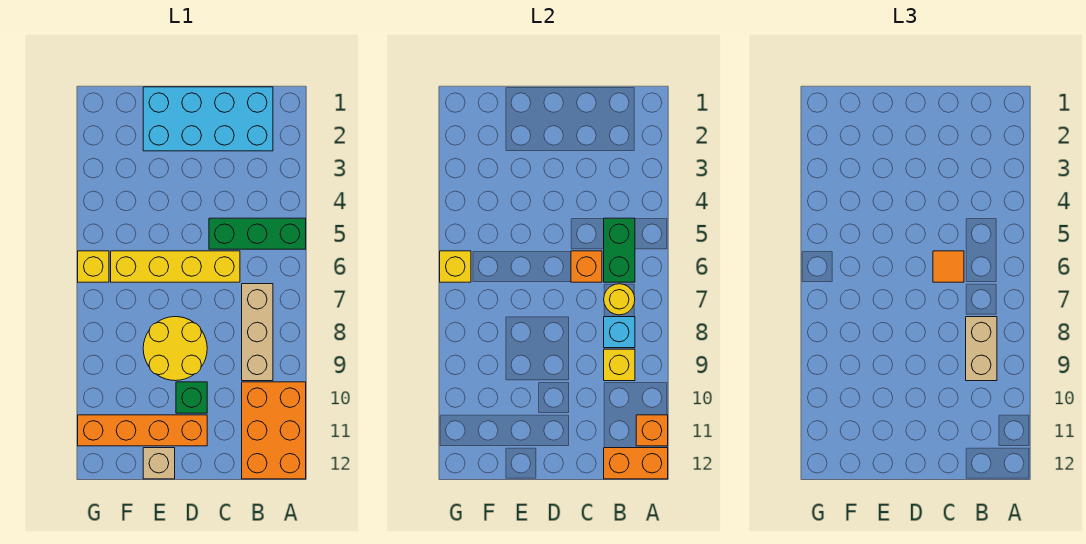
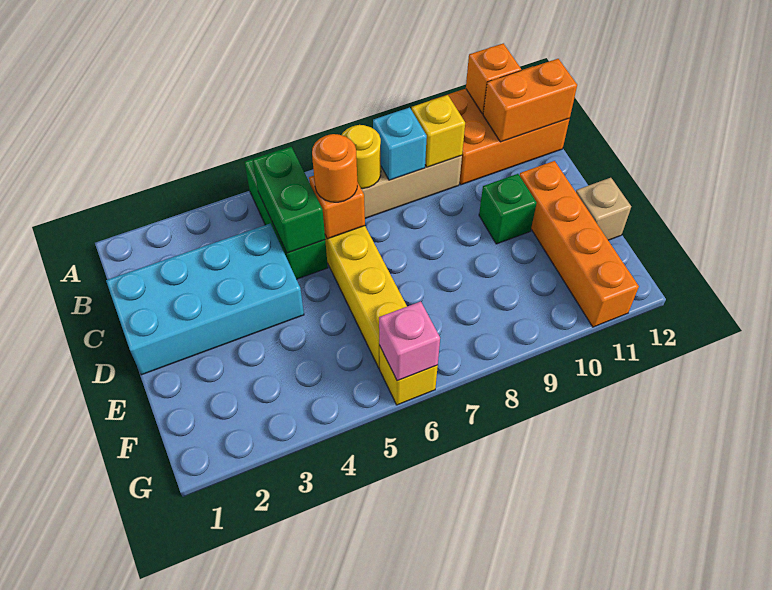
orange brick A12:B12 level 2 -> orange brick B11:B12 level 2
cyan brick B1:E2 level 1 -> cyan brick C1:D4 level 1
green brick B5:B6 level 2 -> green brick B5:C5 level 2
tan brick B8:B9 level 3 -> none
orange tile C6 level 3 -> orange round brick C6 level 3
yellow round brick D8:E9 level 1 -> none
yellow brick G6 level 2 -> pink brick G6 level 2

